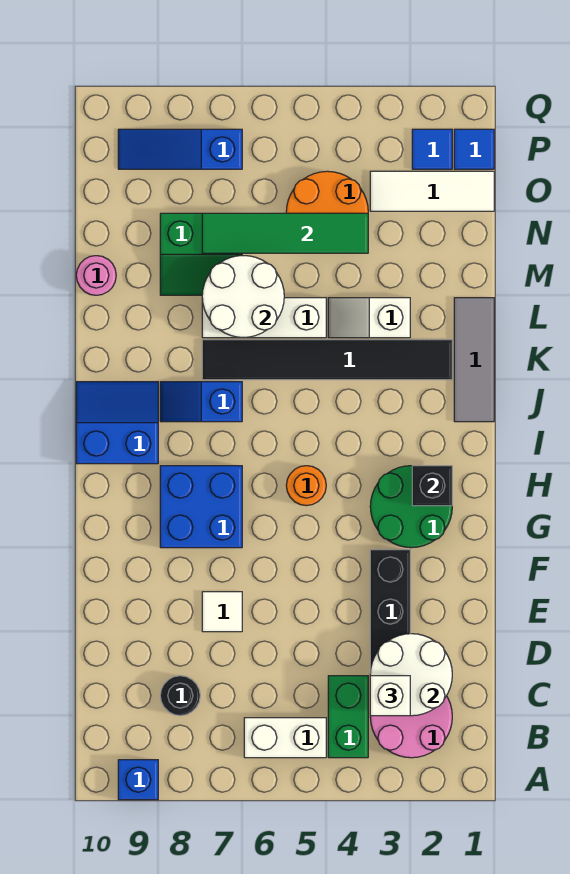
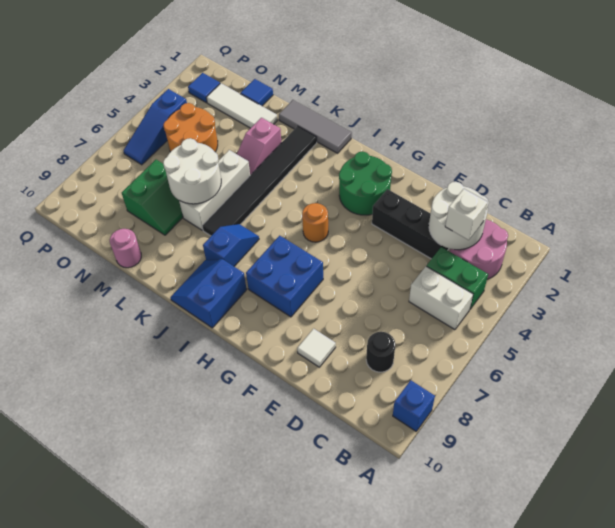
white brick B5:B6 level 1 -> white brick B5:C5 level 1
white tile E7 level 1 -> white tile E9 level 1
black brick H2 level 2 -> none
blue slope J7:J8 level 1 top 7 -> blue slope J7:J8 level 1 top 8
white slope L3:L4 level 1 top 3 -> pink slope L3:L4 level 1 top 3
green tile N4:N7 level 2 -> none
white tile O1:O3 level 1 -> white tile M2:O2 level 1
blue tile P1 level 1 -> blue tile N1 level 1
blue slope P7:P9 level 1 top 7 -> blue slope P4:P6 level 1 top 4

